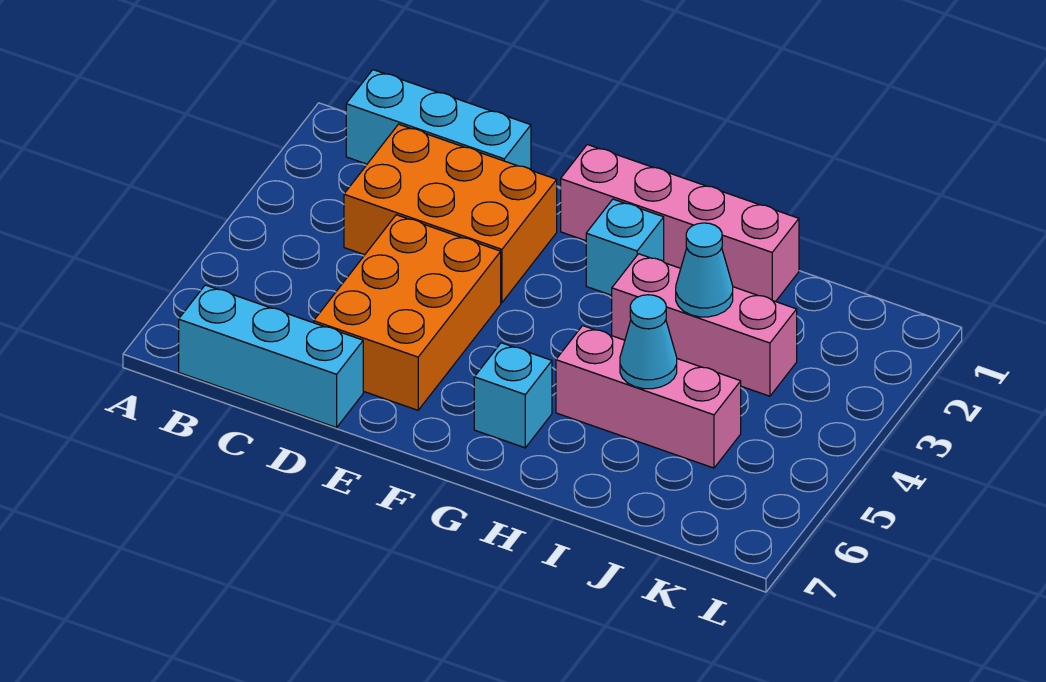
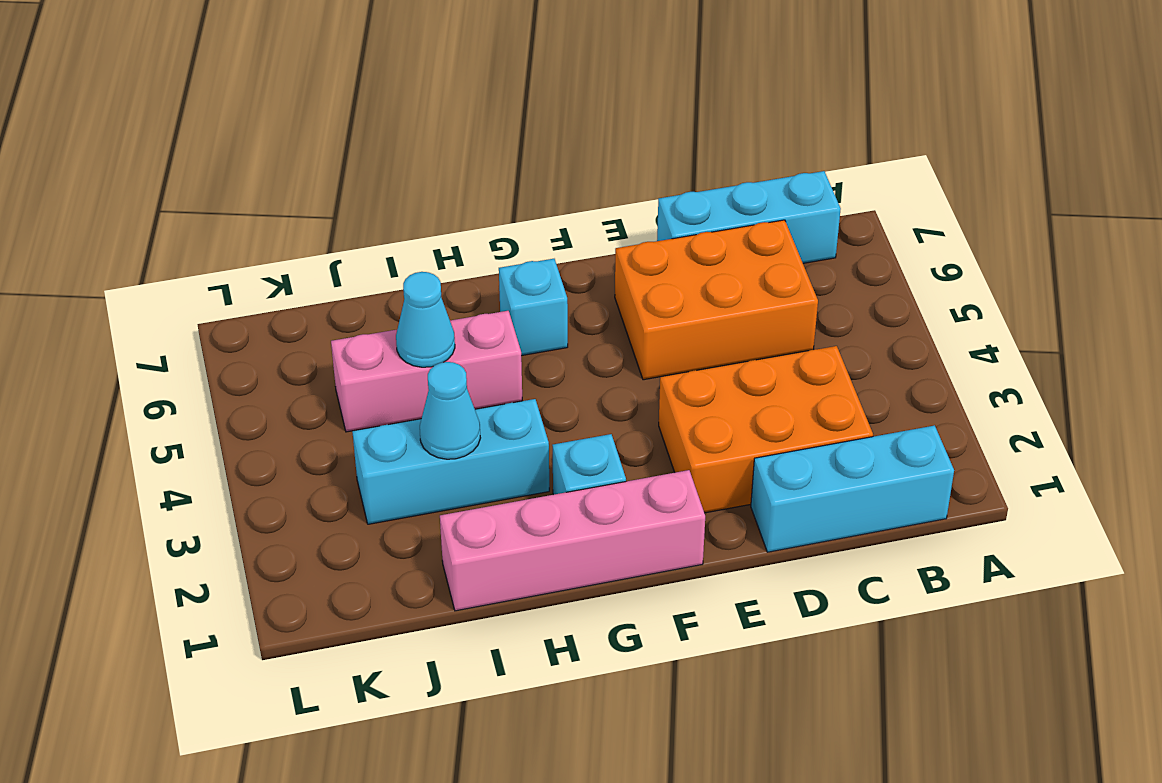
orange brick D4:E6 level 1 -> orange brick C5:E6 level 1
pink brick H3:J3 level 1 -> cyan brick H3:J3 level 1

